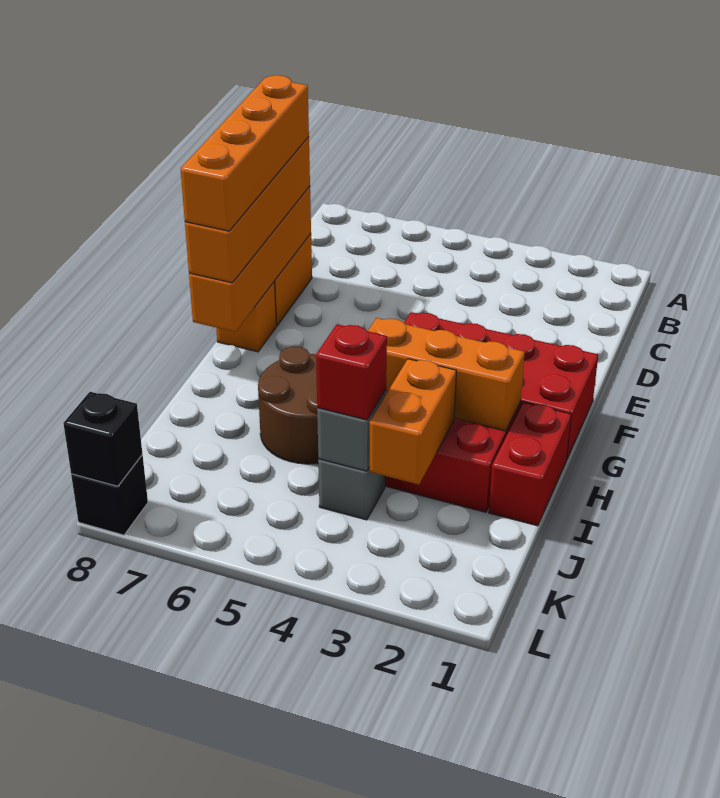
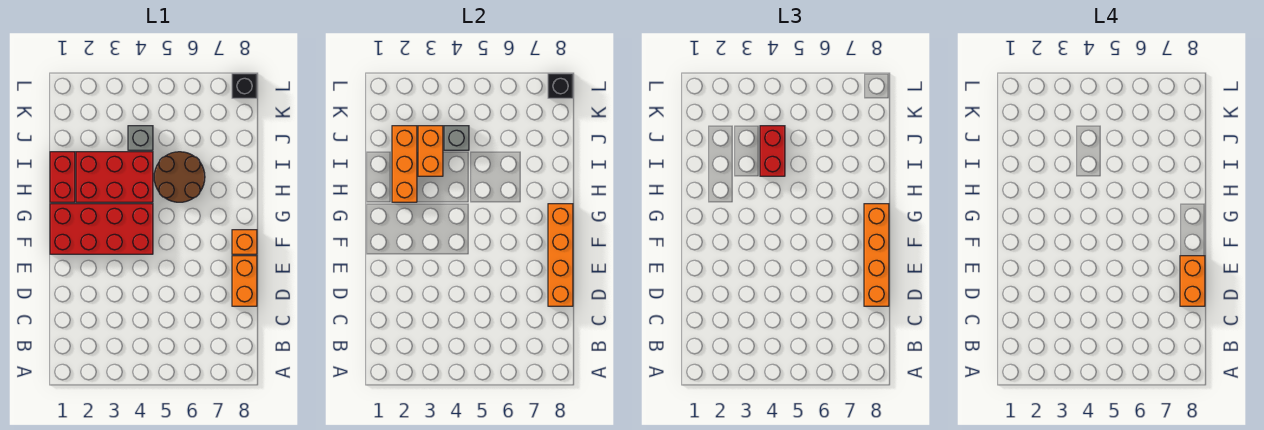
orange brick D8:G8 level 4 -> orange brick D8:E8 level 4
orange brick H2:H4 level 2 -> orange brick H2:J2 level 2
red brick J4 level 3 -> red brick I4:J4 level 3

